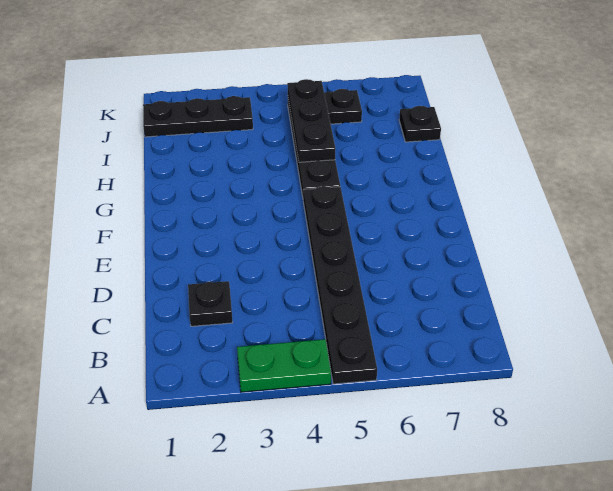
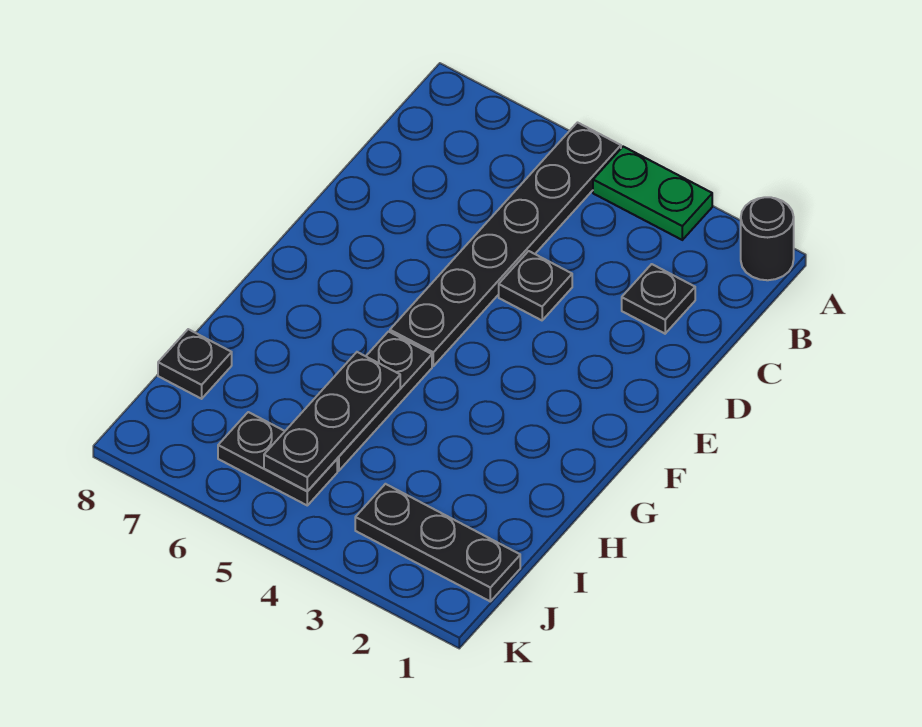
none -> black round brick A1 level 1
none -> black plate D4 level 1

